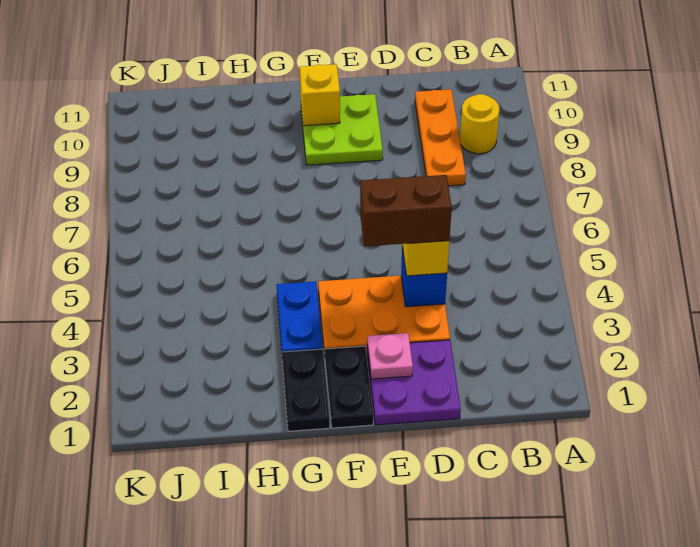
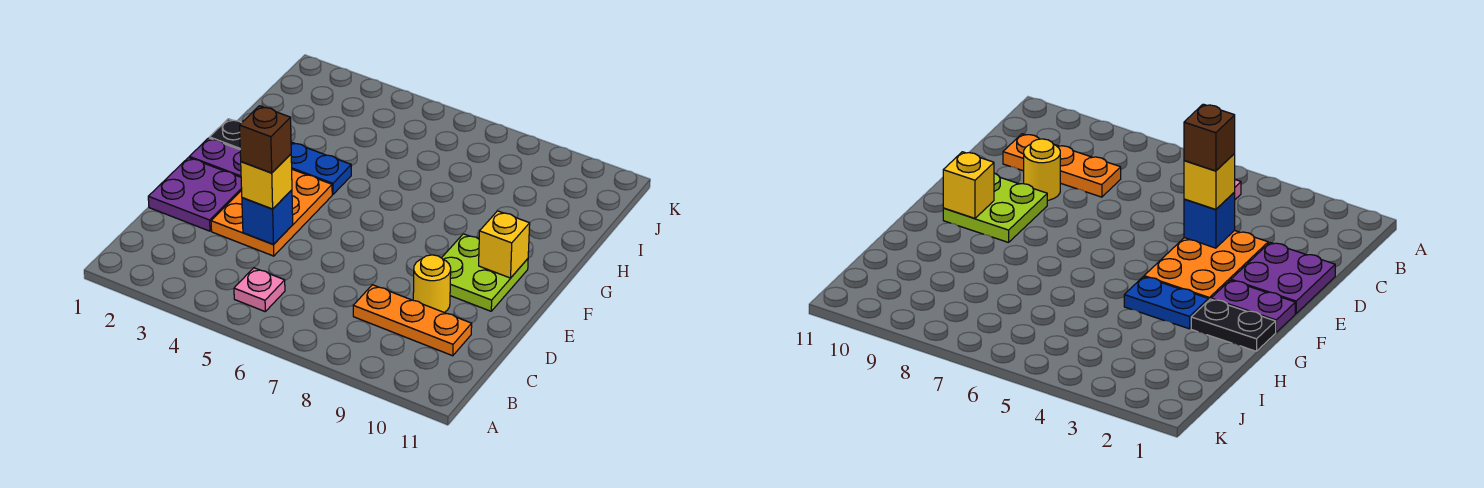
yellow round brick B9 level 1 -> yellow round brick D9 level 1
brown brick D4:E4 level 4 -> brown brick D4 level 4
pink plate E2 level 2 -> pink plate B5 level 1
black plate F1:F2 level 1 -> purple plate F1:F2 level 1

